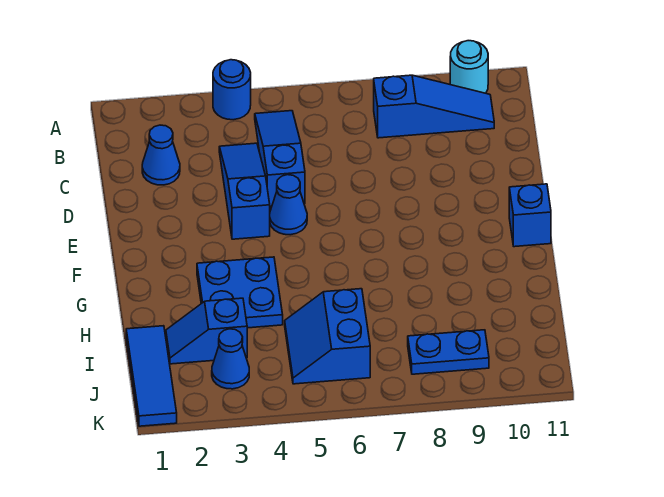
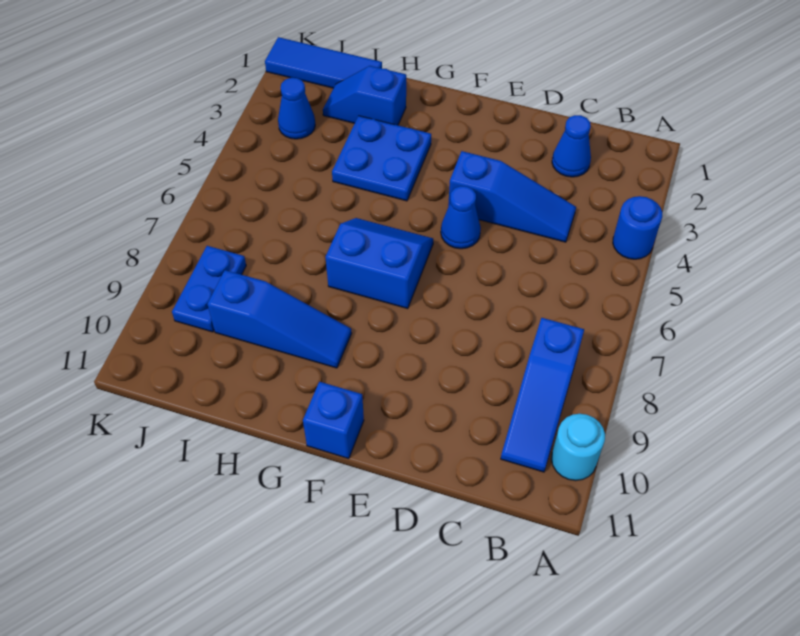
blue slope B5:D5 level 1 top D -> blue slope G9:I9 level 1 top I
blue slope I2:I3 level 1 top 3 -> blue slope H2:I2 level 1 top H
blue slope I5:J6 level 1 top 6 -> blue slope F6:G7 level 1 top 7

